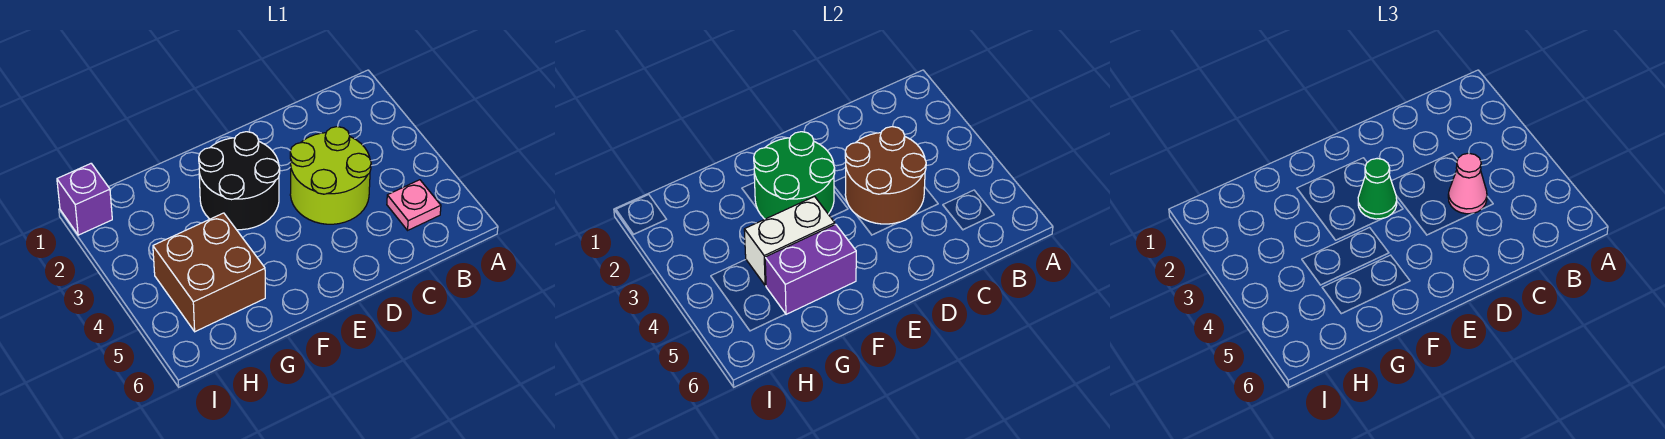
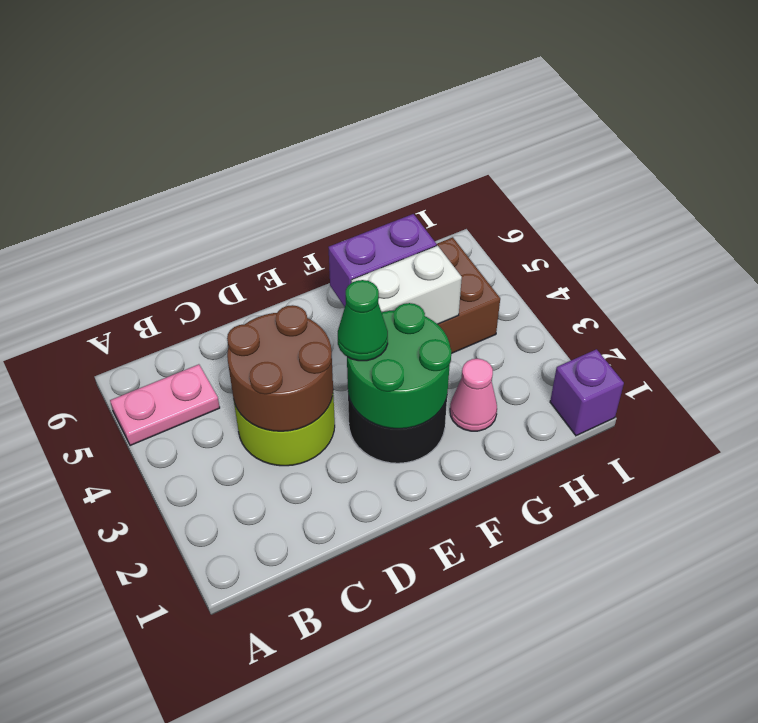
pink plate B5 level 1 -> pink plate A5:B5 level 1
pink cone C4 level 3 -> pink cone G2 level 1

